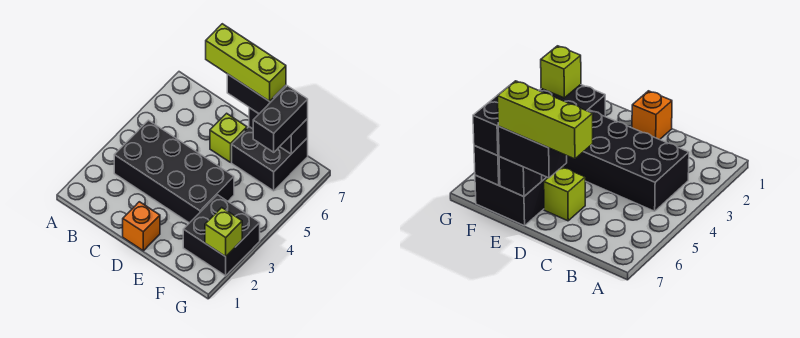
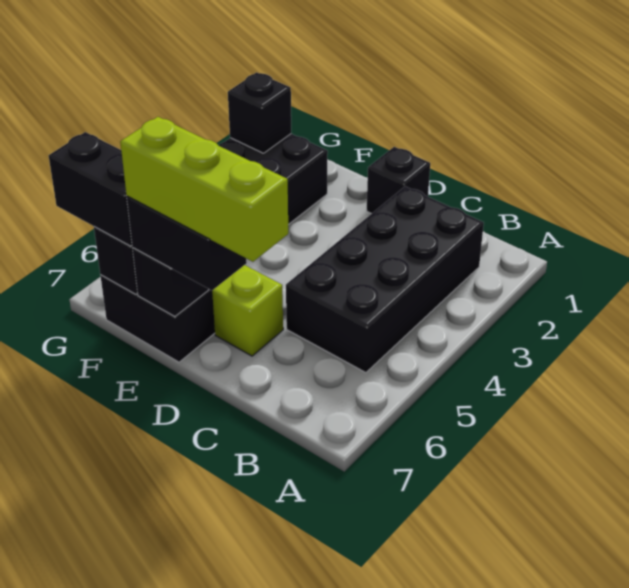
black brick B3:E4 level 1 -> black brick B2:C5 level 1
orange brick D1 level 1 -> black brick D1 level 1
black brick F6:F7 level 3 -> black brick F7:G7 level 3
lime brick G2 level 2 -> black brick G2 level 2

